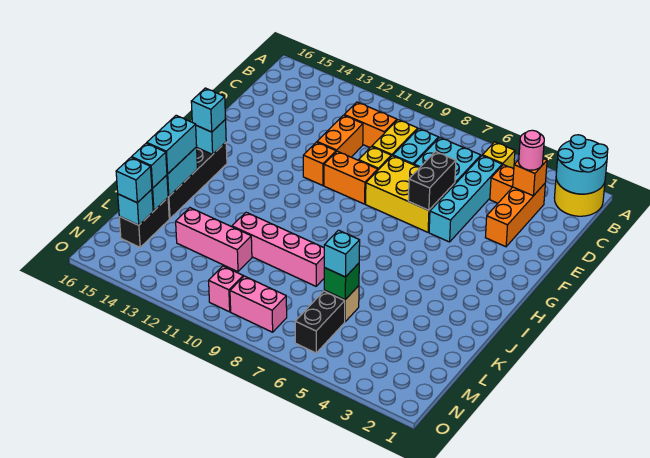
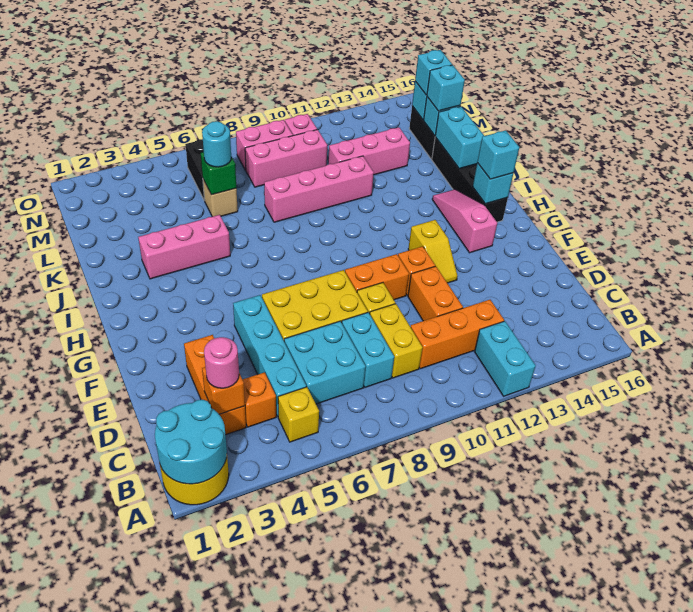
orange brick C10:C11 level 1 -> orange brick C10:C12 level 1
black brick E6:F6 level 2 -> none
none -> yellow slope F12:G12 level 1 top G
none -> pink slope G14:I14 level 1 top G
none -> pink brick J3:J5 level 1
cyan brick J15:K15 level 3 -> cyan brick A12:B12 level 1
cyan brick L6 level 3 -> cyan round brick L6 level 3
none -> pink brick M8:M10 level 1

